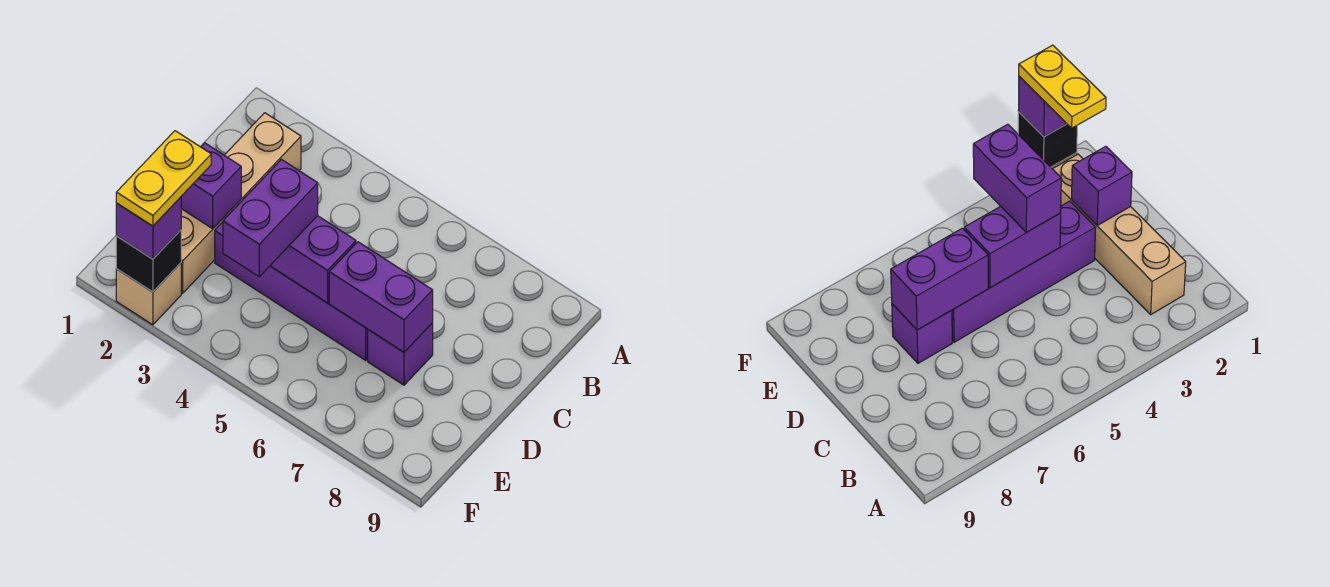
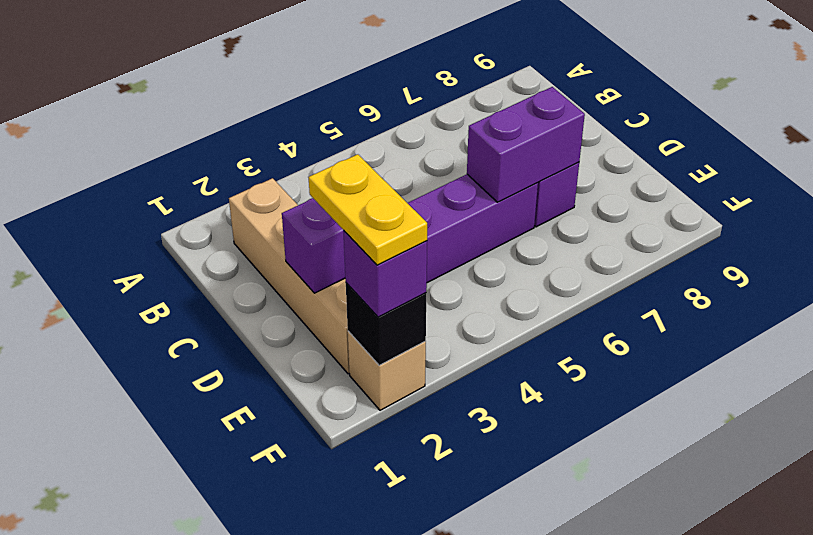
purple brick D4:D5 level 2 -> none
purple brick D4:E4 level 3 -> none

